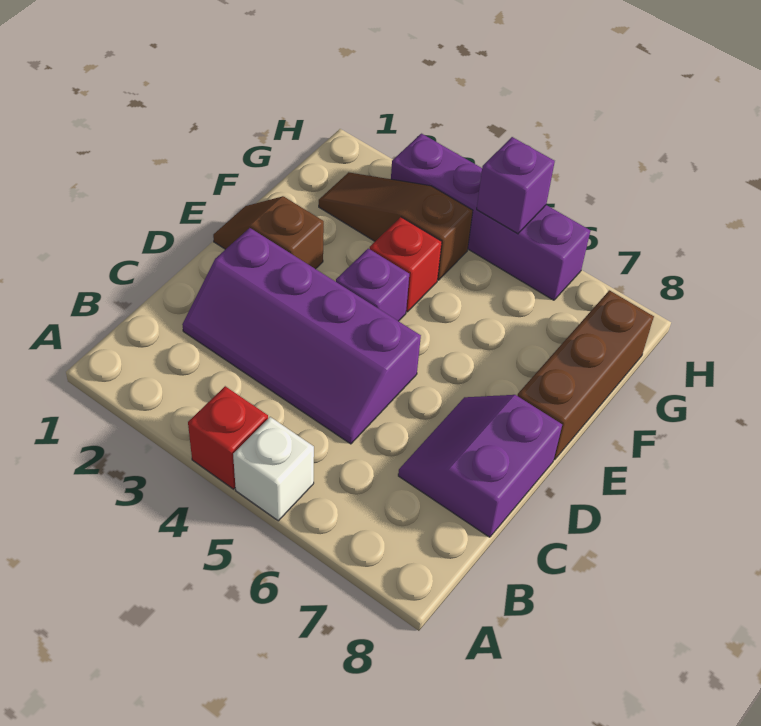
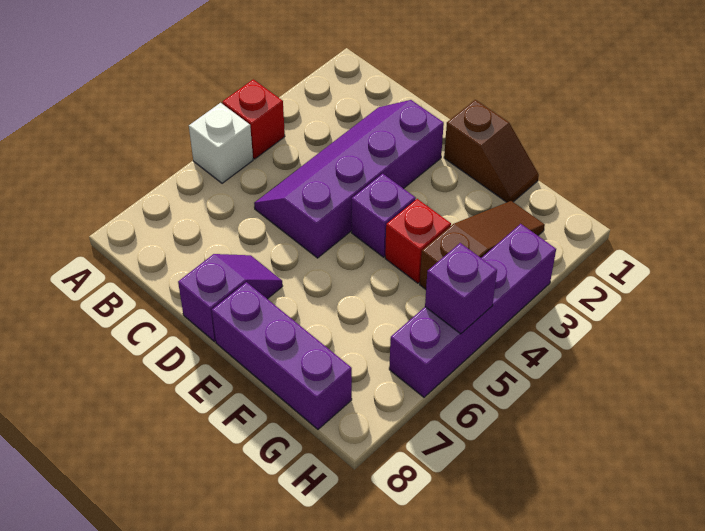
purple slope C7:D8 level 1 top 8 -> purple slope D7:D8 level 1 top 8
brown slope E1:E2 level 1 top 2 -> brown slope E1:F1 level 1 top E
brown brick E8:G8 level 1 -> purple brick E8:G8 level 1

